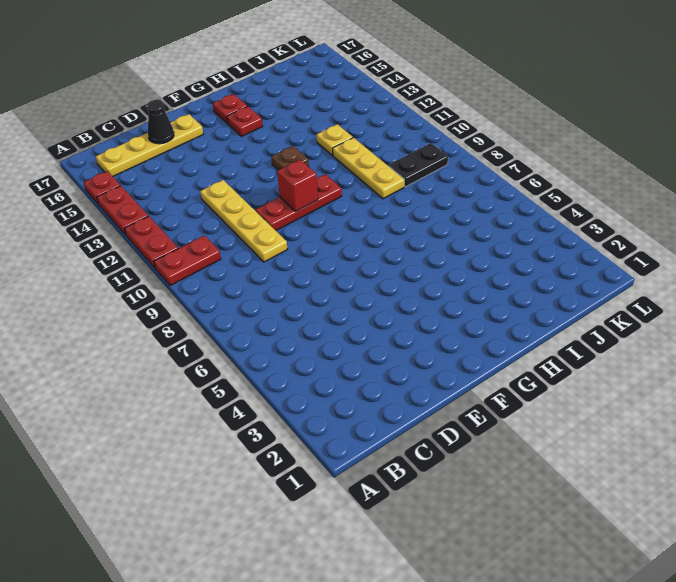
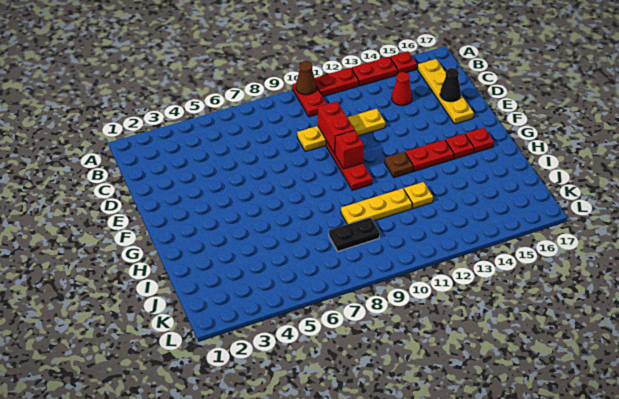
none -> brown cone A10 level 2
none -> red cone C14 level 1
none -> red brick D10:E10 level 2
none -> red plate G13:G14 level 1
black plate J9:K9 level 1 -> black plate J8:J9 level 1

